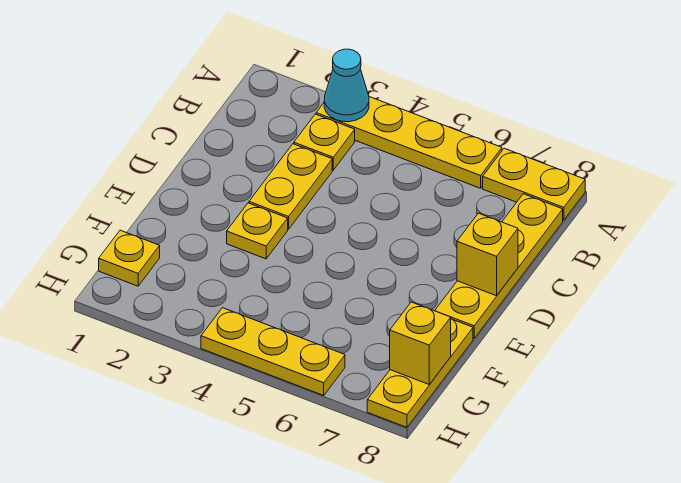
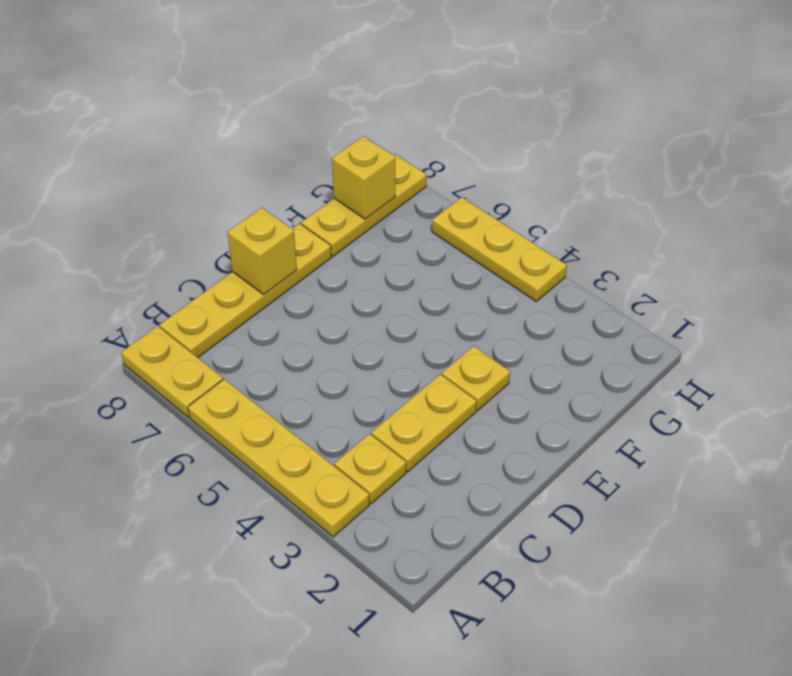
cyan cone A3 level 2 -> none
yellow plate G1 level 1 -> none

